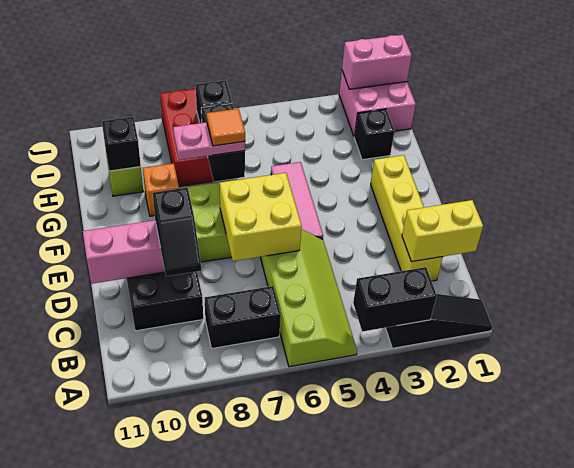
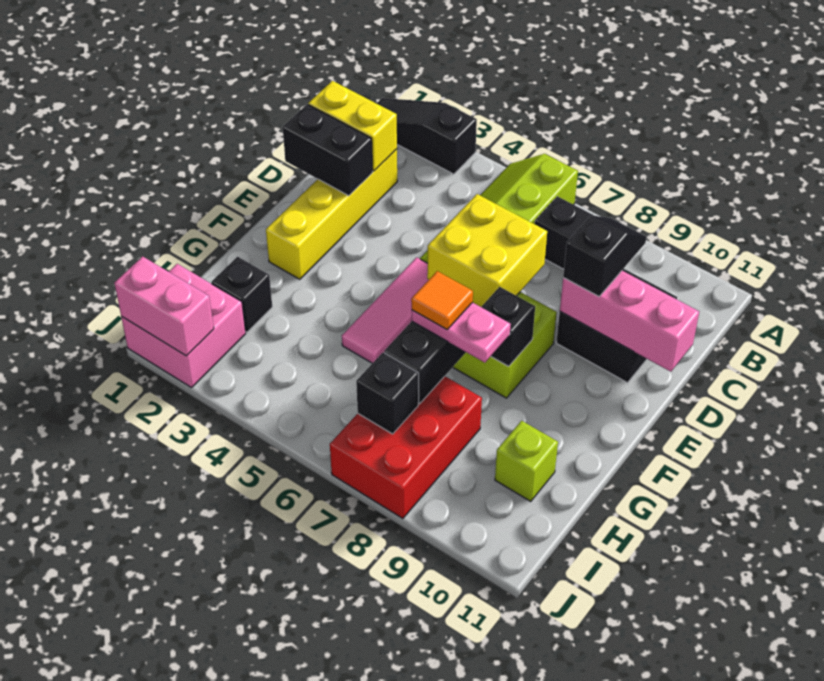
black brick A3:A4 level 2 -> black brick D1:D2 level 2
orange brick G9 level 1 -> none
black brick H10 level 2 -> black brick F8 level 2

